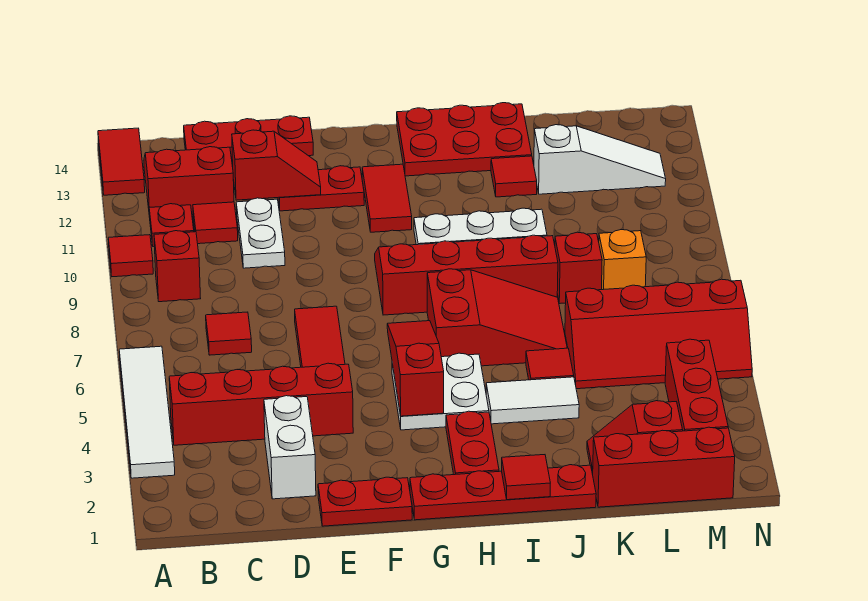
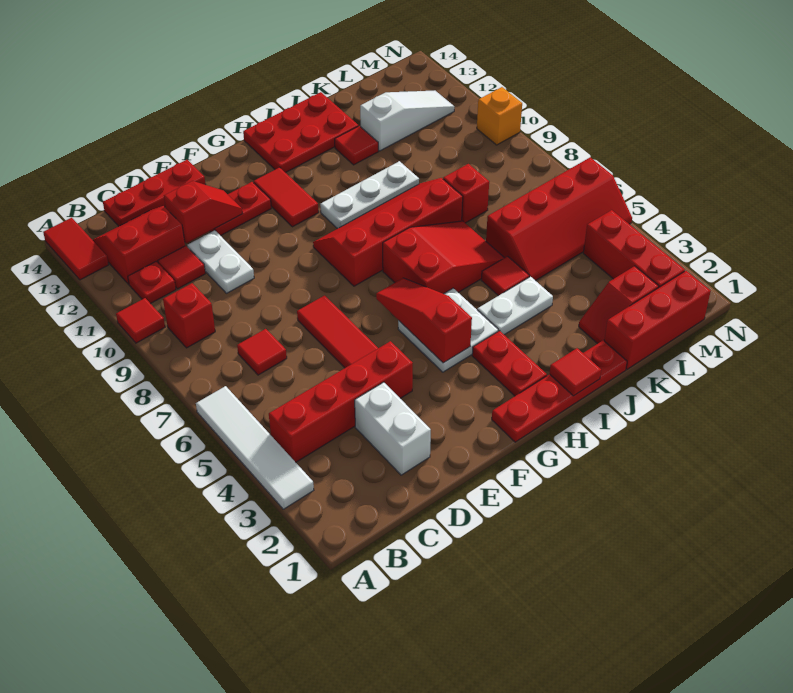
red plate E1:F1 level 1 -> none
white tile I4:J4 level 1 -> white plate I4:J4 level 1
orange brick L8 level 1 -> orange brick N10 level 1

